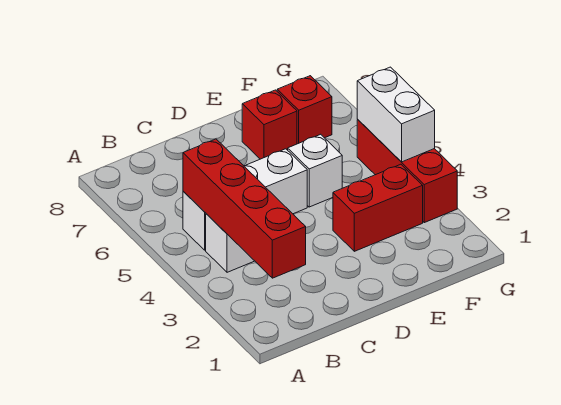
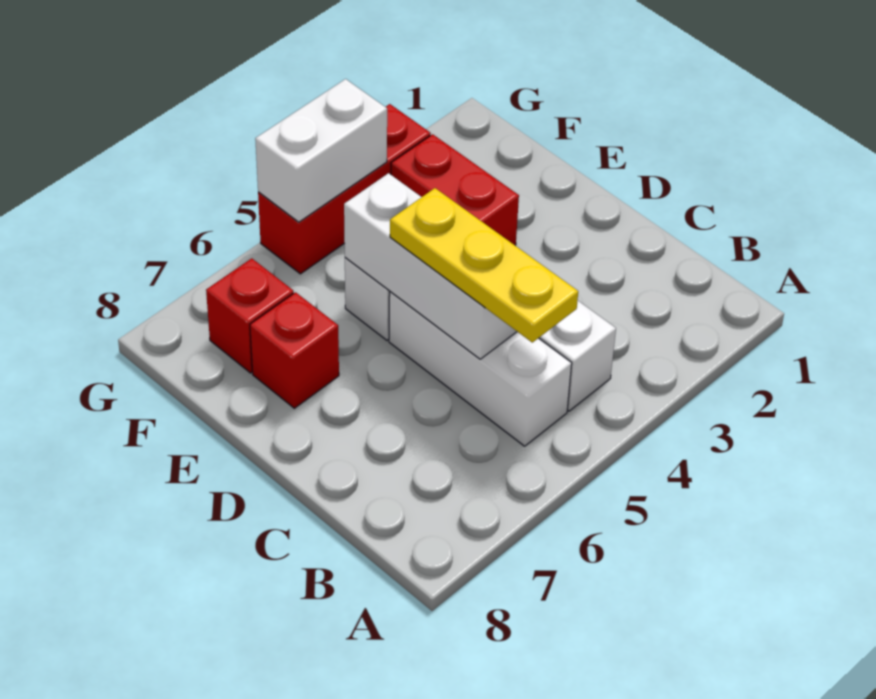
red brick B2:B5 level 2 -> none
none -> yellow plate B5:D5 level 3
none -> white brick C5:E5 level 2

